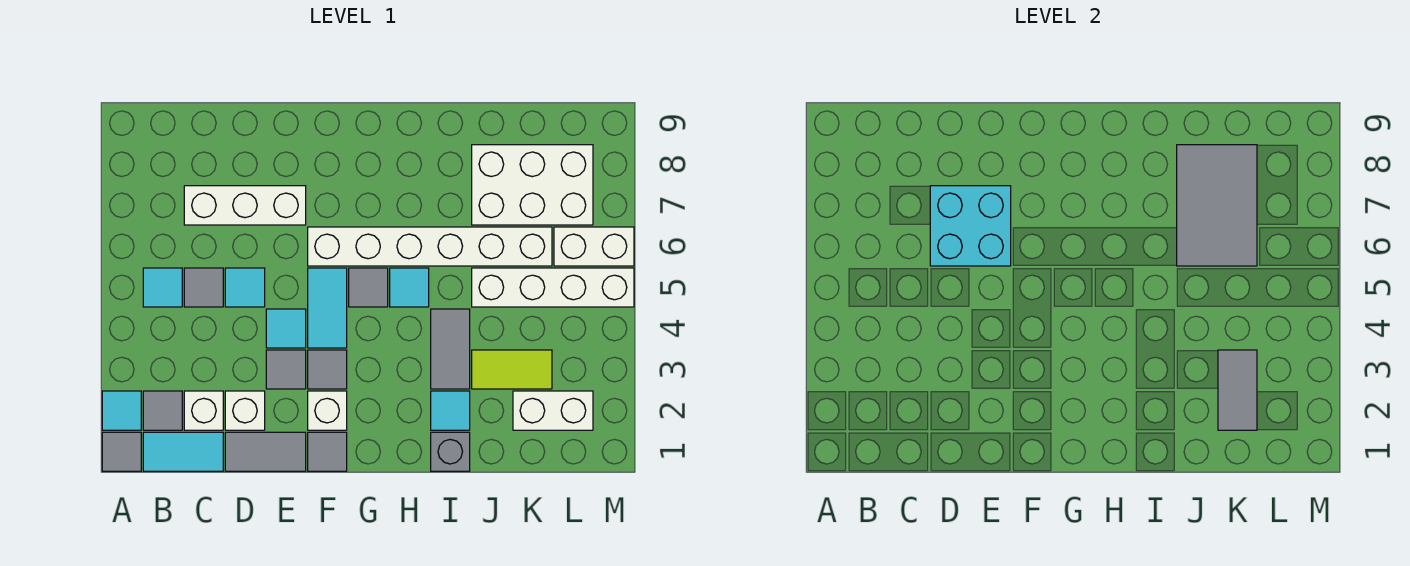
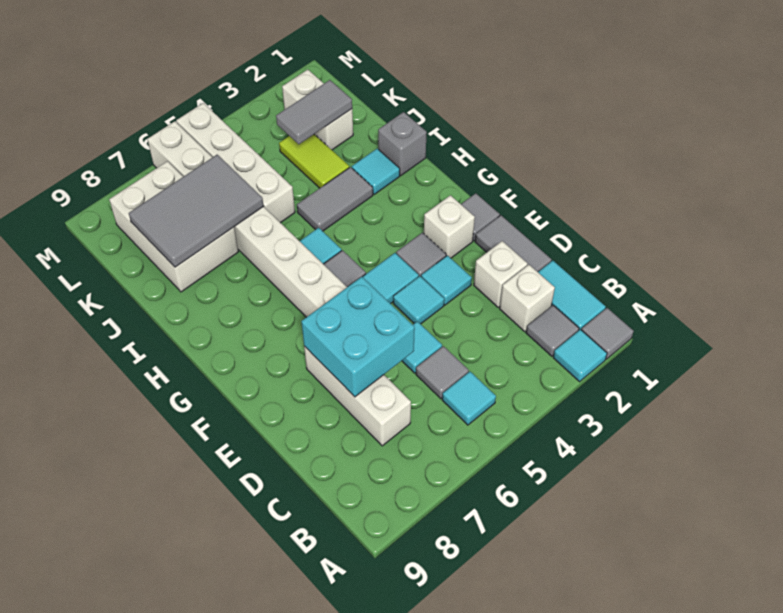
grey tile E3 level 1 -> cyan tile E3 level 1

